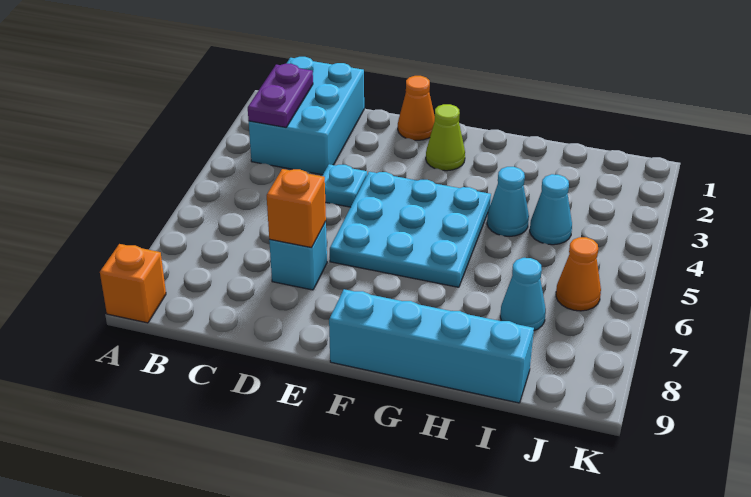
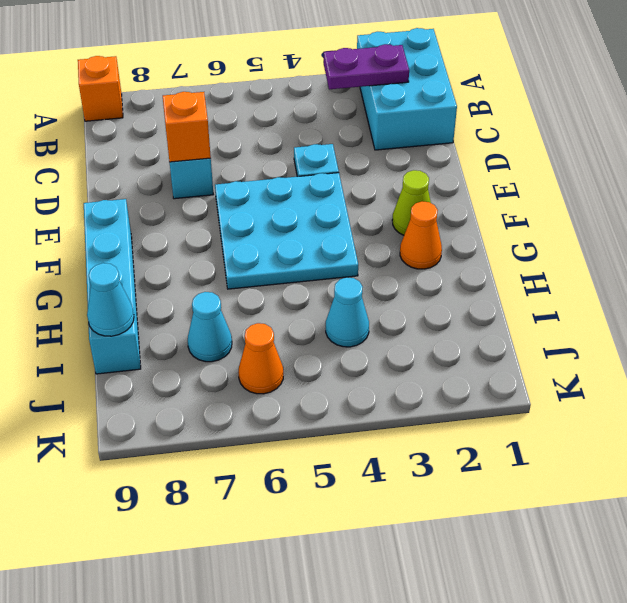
cyan brick B1:C3 level 1 -> cyan brick A1:C2 level 1
orange cone E1 level 1 -> orange cone G2 level 1
cyan cone H4 level 1 -> cyan cone I9 level 2

